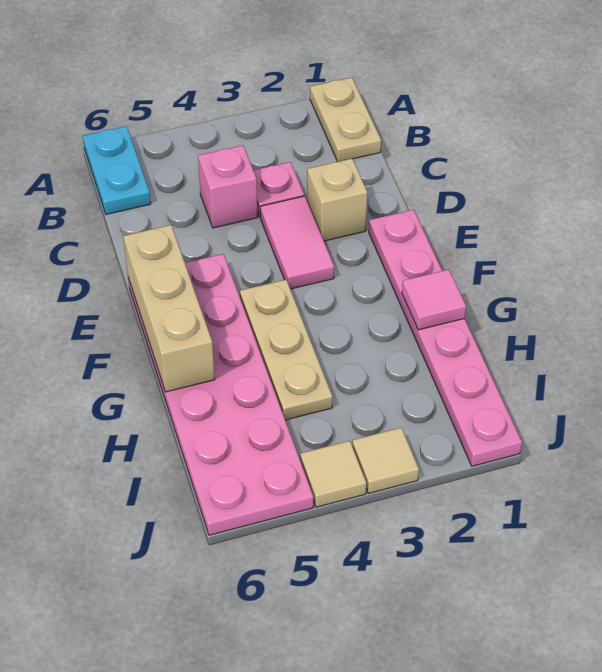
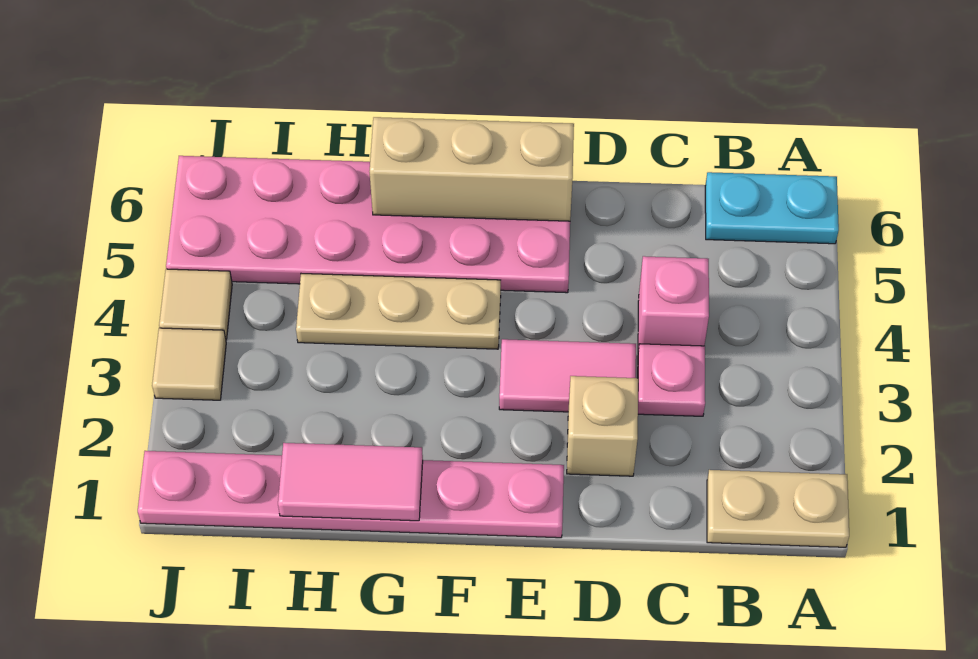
pink tile G1 level 2 -> pink tile G1:H1 level 2

